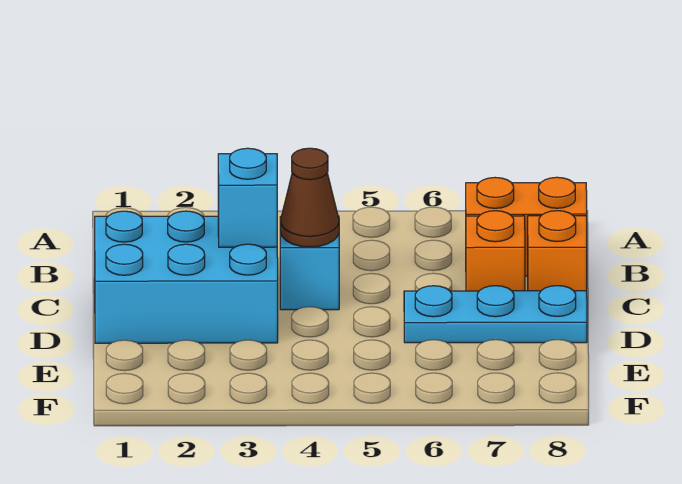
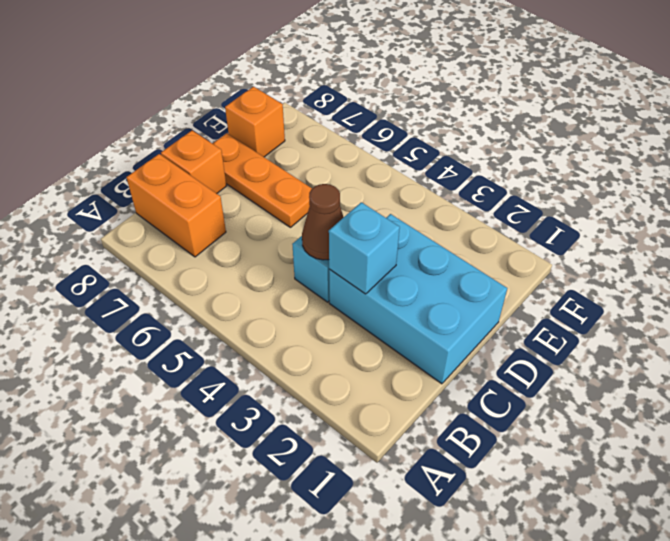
orange brick C7 level 1 -> orange brick E8 level 1
cyan plate D6:D8 level 1 -> orange plate D6:D8 level 1

